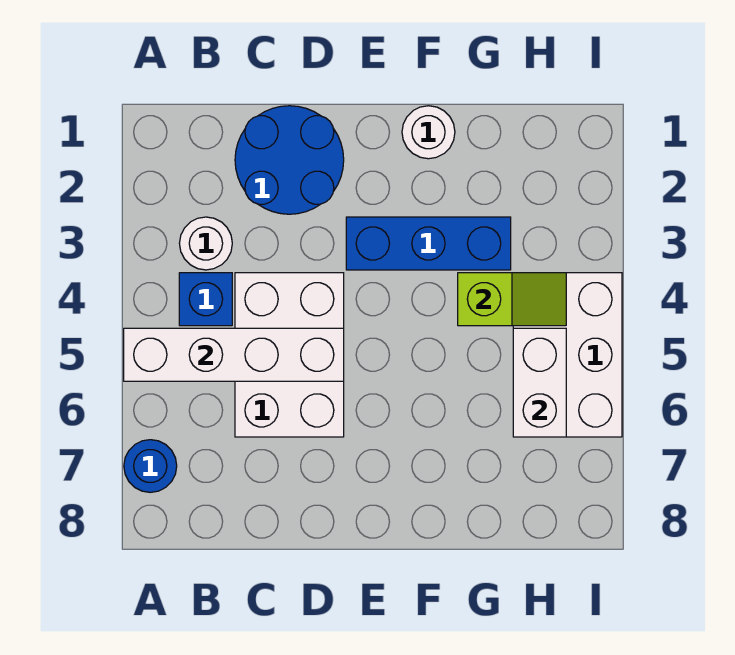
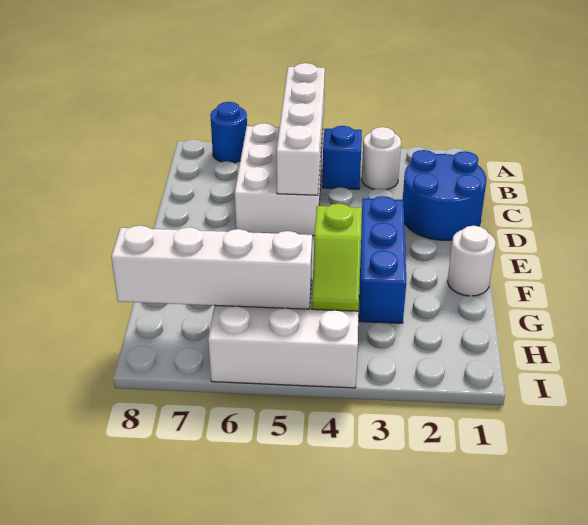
white brick C4:D6 level 1 -> white brick B5:D6 level 1
white brick H5:H6 level 2 -> white brick H5:H8 level 2

